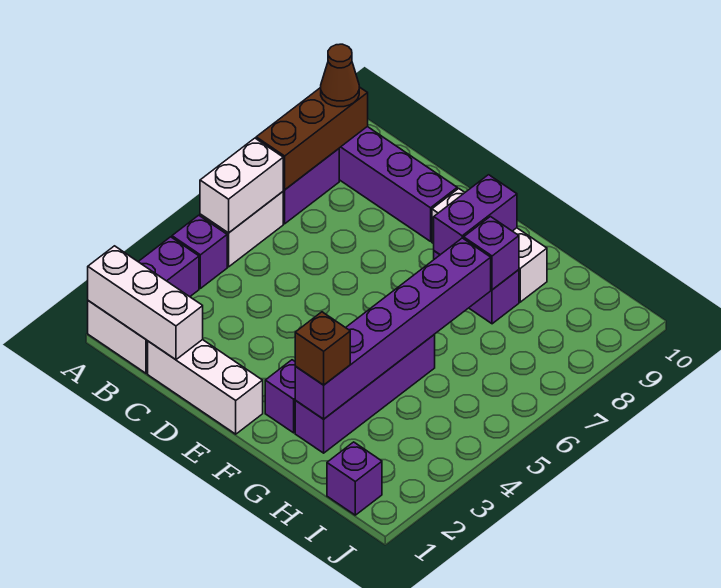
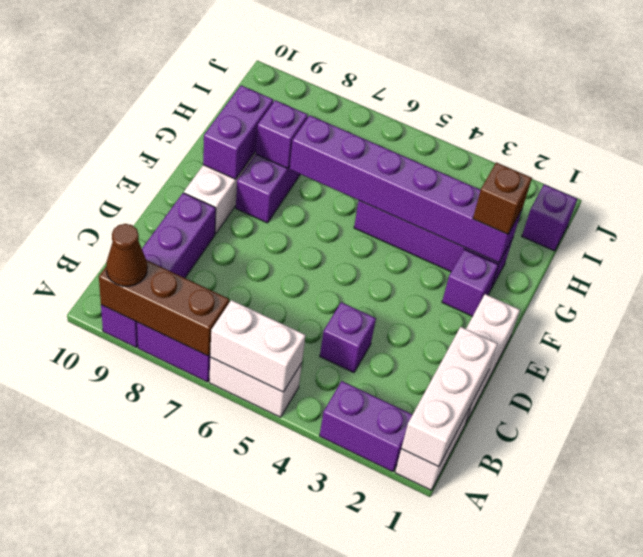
purple brick A4 level 1 -> purple brick C4 level 1
purple brick F8:F9 level 2 -> purple brick F9:G9 level 2

